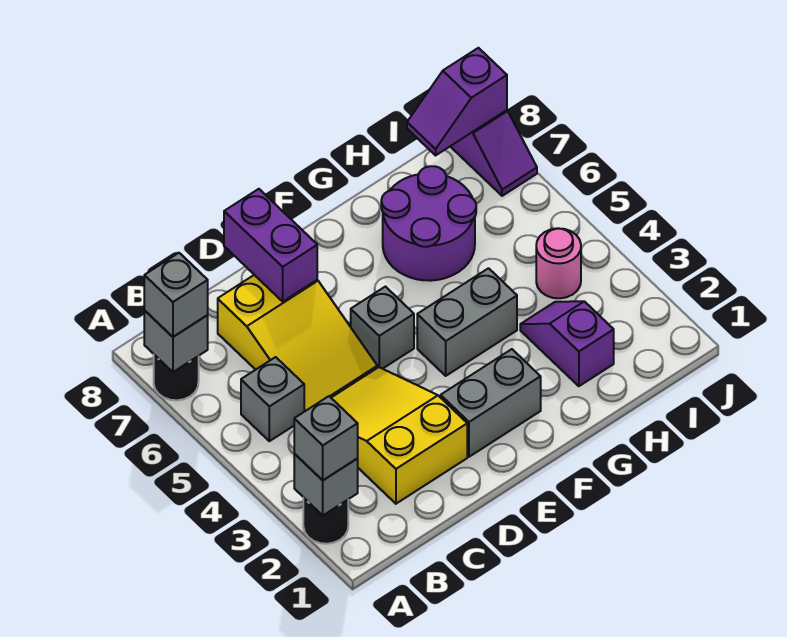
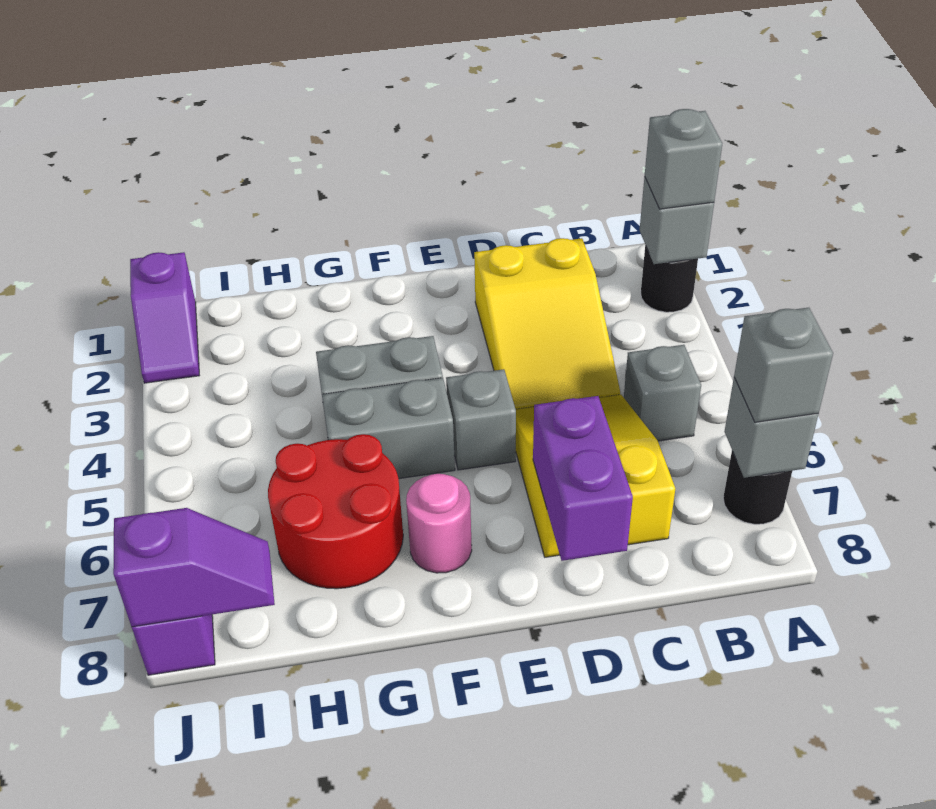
grey brick E2:F2 level 1 -> grey brick F5:G5 level 1
purple round brick G6:H7 level 1 -> red round brick G6:H7 level 1
purple slope H2:H3 level 1 top 2 -> purple slope J1:J2 level 1 top 1
pink round brick I4 level 1 -> pink round brick F7 level 1

